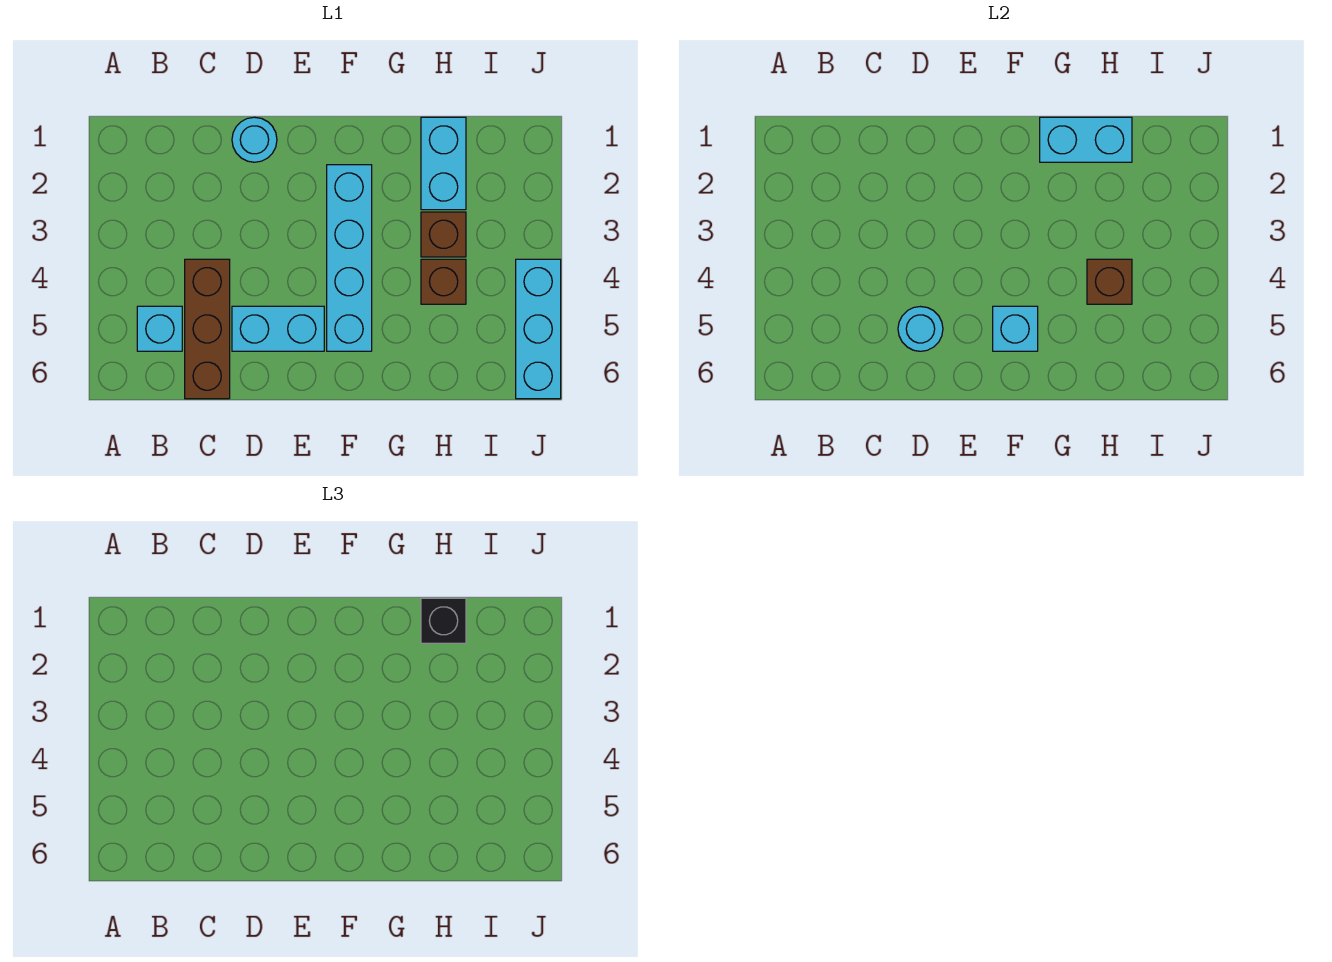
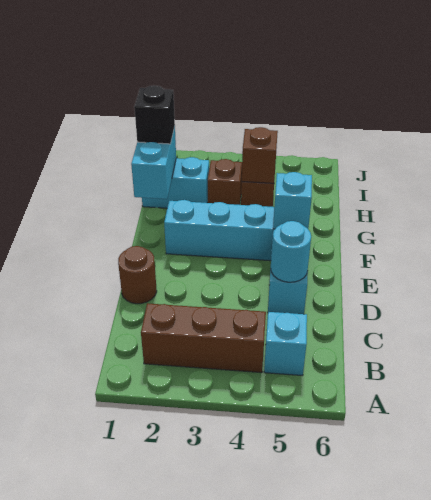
brown brick C4:C6 level 1 -> brown brick B2:B4 level 1
cyan round brick D1 level 1 -> brown round brick D1 level 1
cyan brick J4:J6 level 1 -> none

